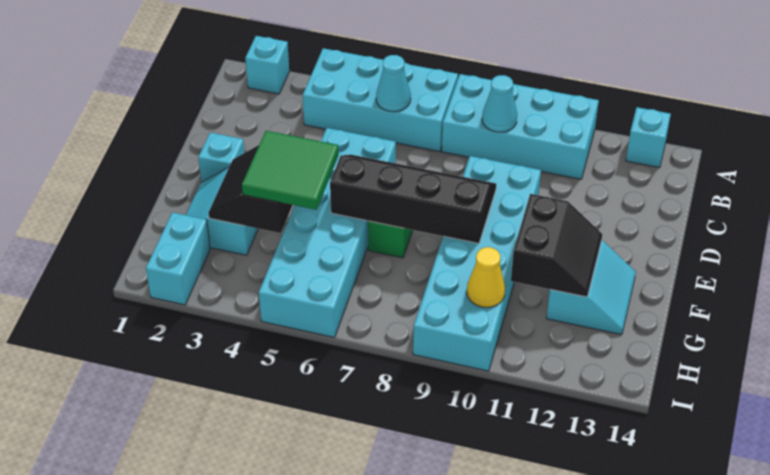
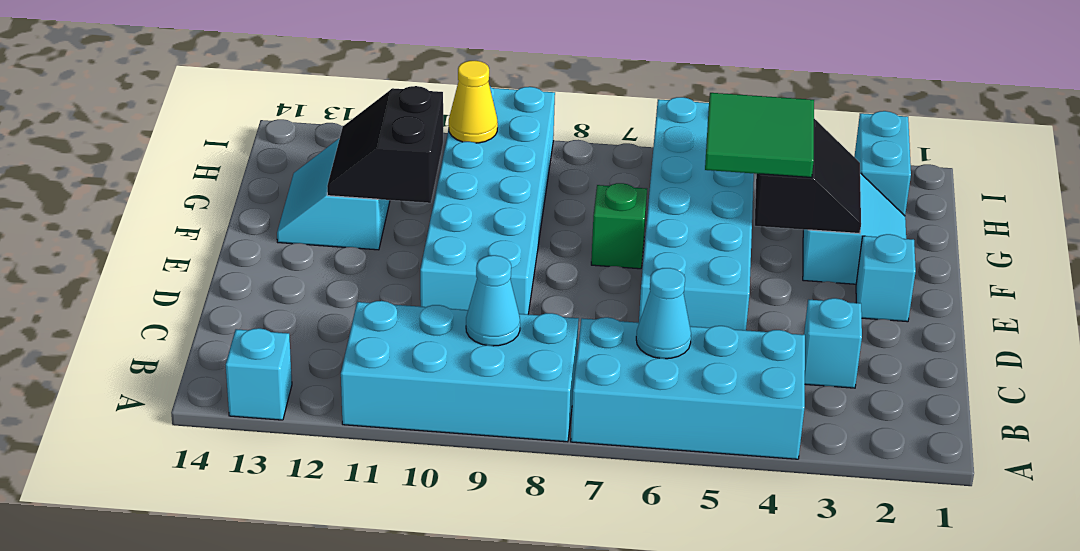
cyan brick A2 level 1 -> cyan brick C3 level 1
black slope E6:F9 level 2 top F -> none

